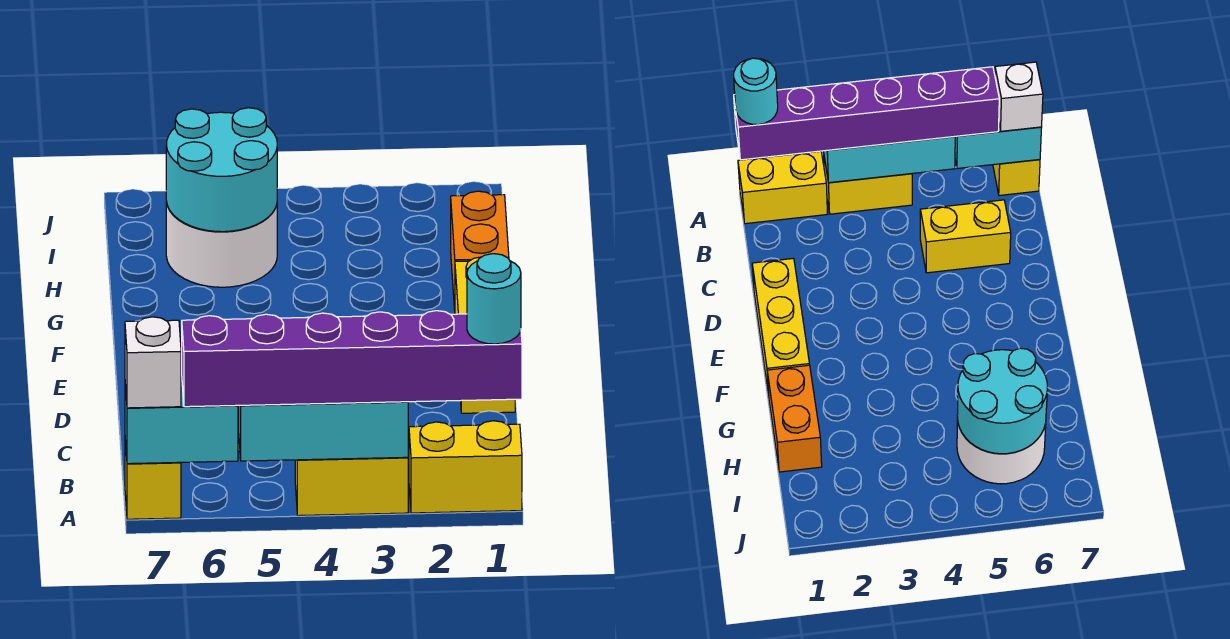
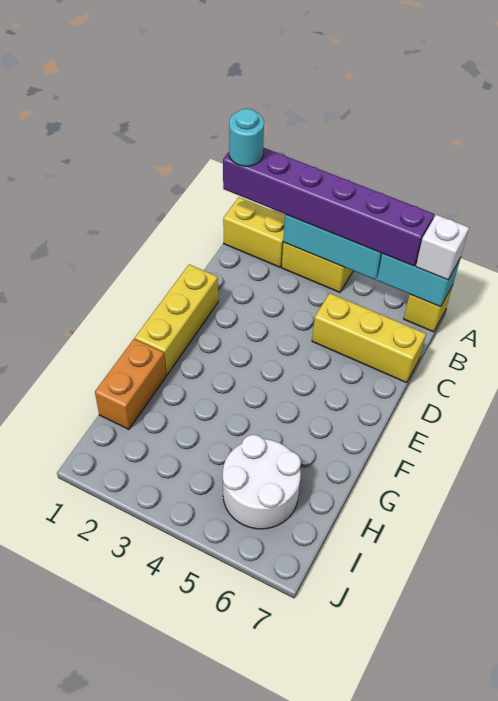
yellow brick C5:C6 level 1 -> yellow brick C5:C7 level 1
cyan round brick H5:I6 level 2 -> none

